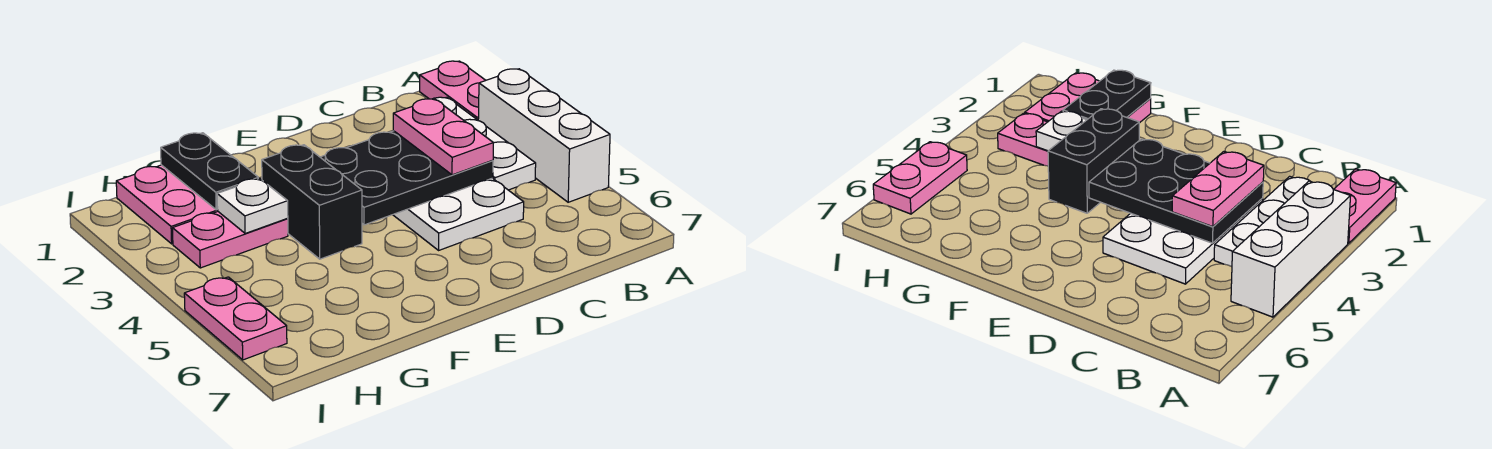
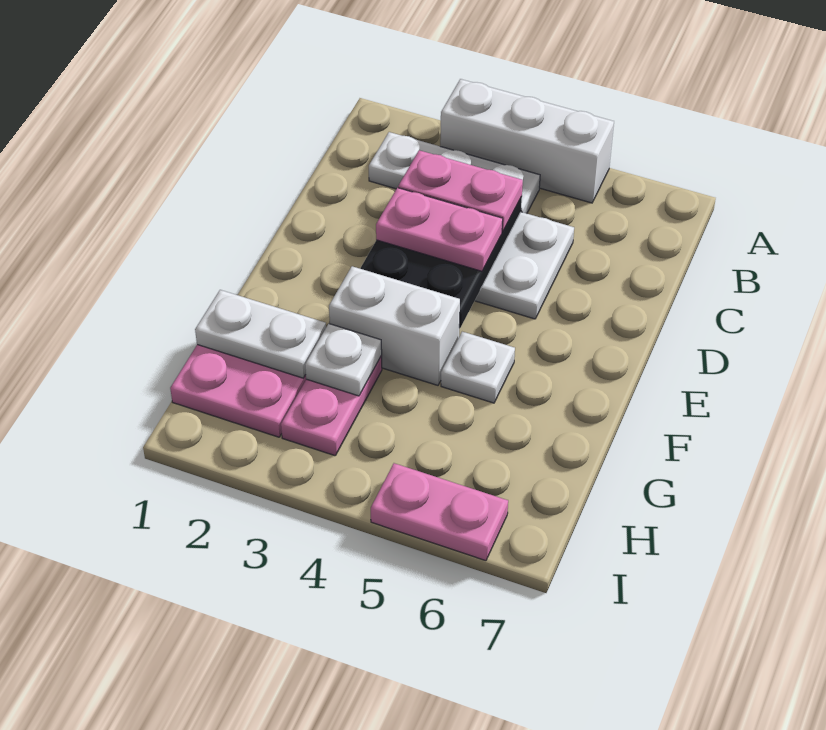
pink plate A1:A2 level 1 -> pink plate D3:D4 level 3
black brick F3:F4 level 1 -> white brick F3:F4 level 1
none -> white plate F5 level 1
black plate G1:G2 level 2 -> white plate G1:G2 level 2

